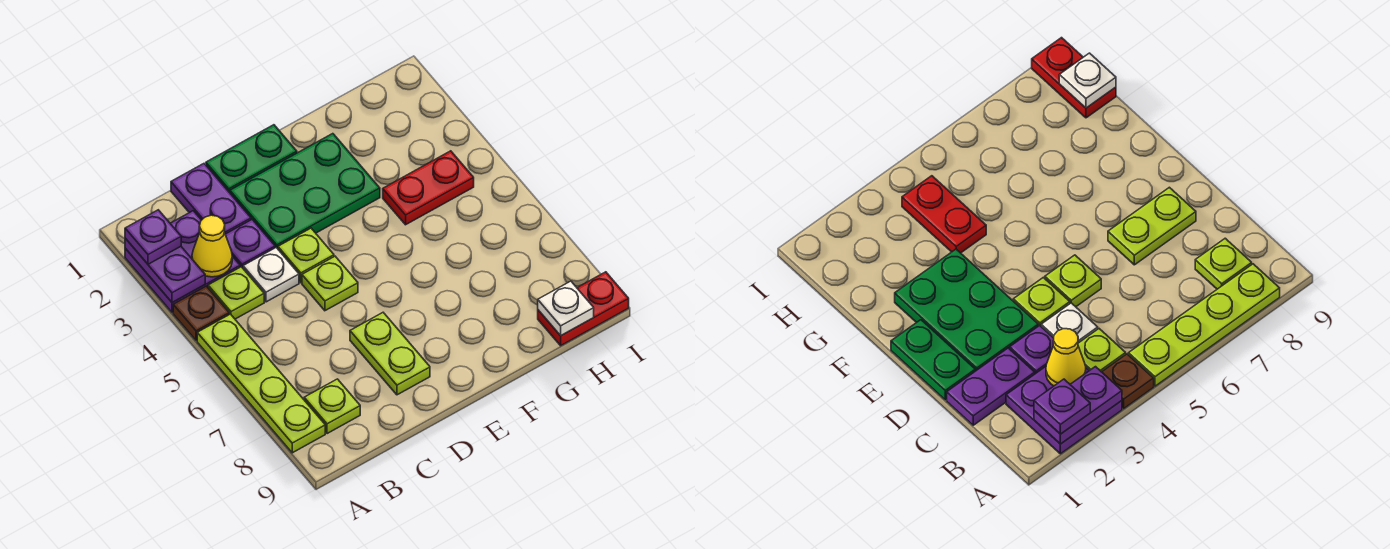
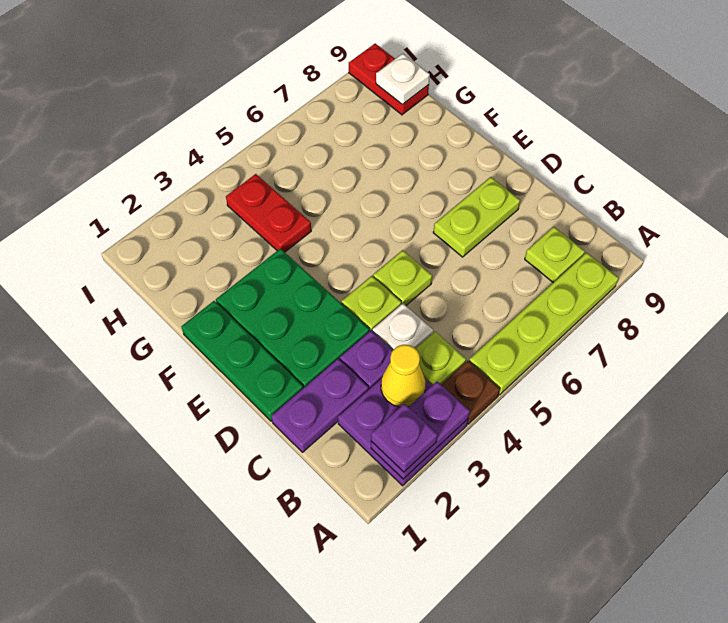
green plate D1:E1 level 1 -> green plate D1:F1 level 1

